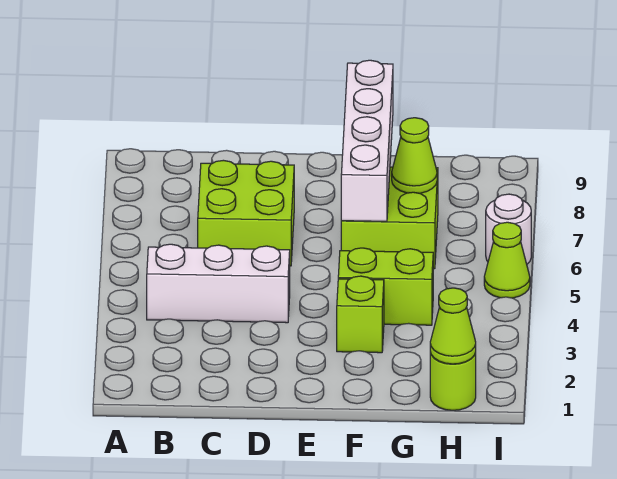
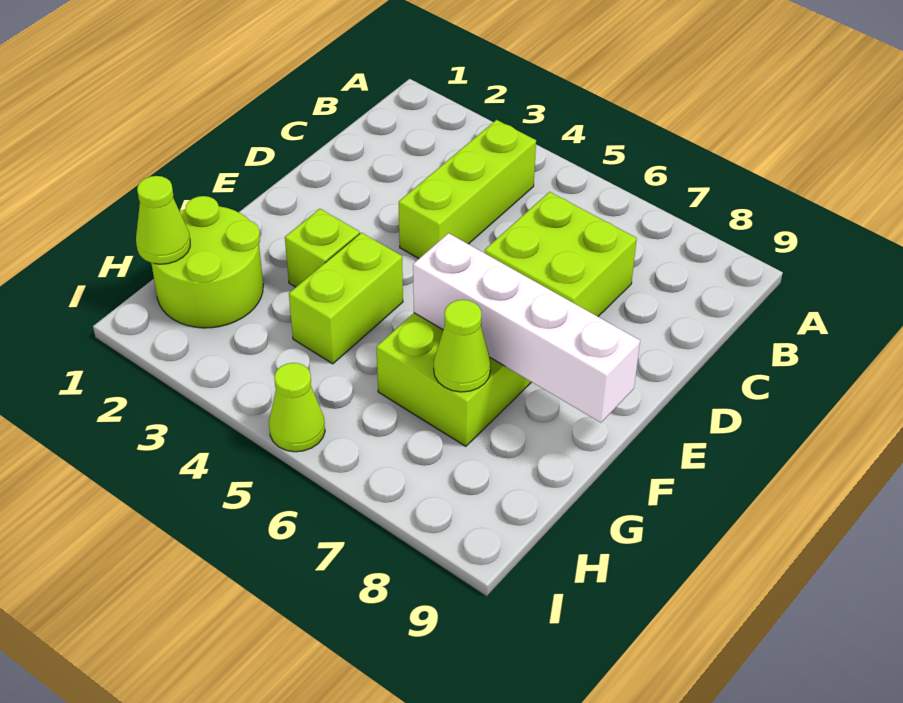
white brick B4:D4 level 1 -> lime brick B4:D4 level 1
lime round brick H1 level 1 -> lime round brick G1:H2 level 1
white round brick I6 level 1 -> none

